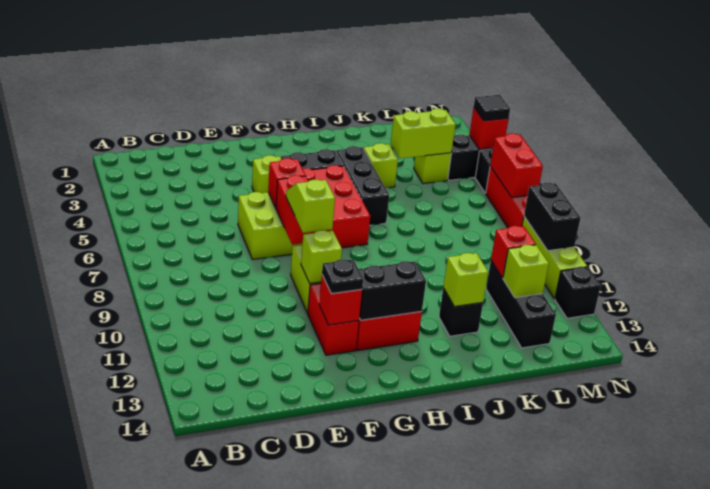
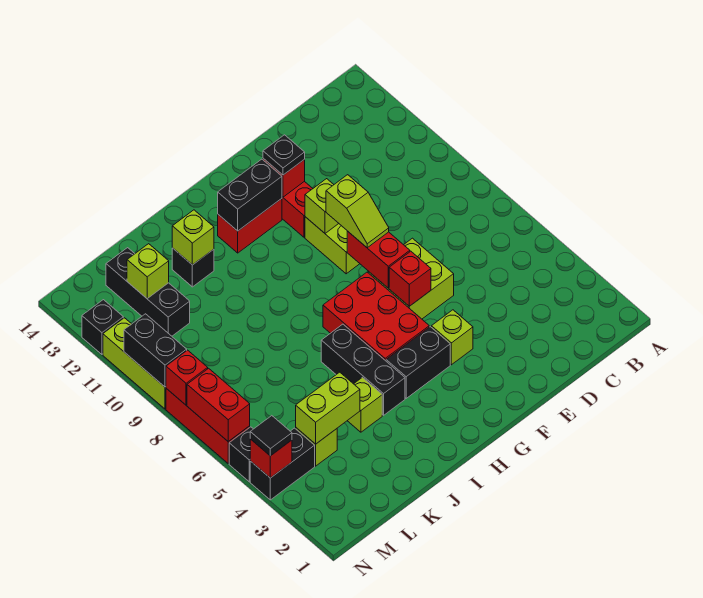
red brick L11 level 2 -> red brick N8 level 2

